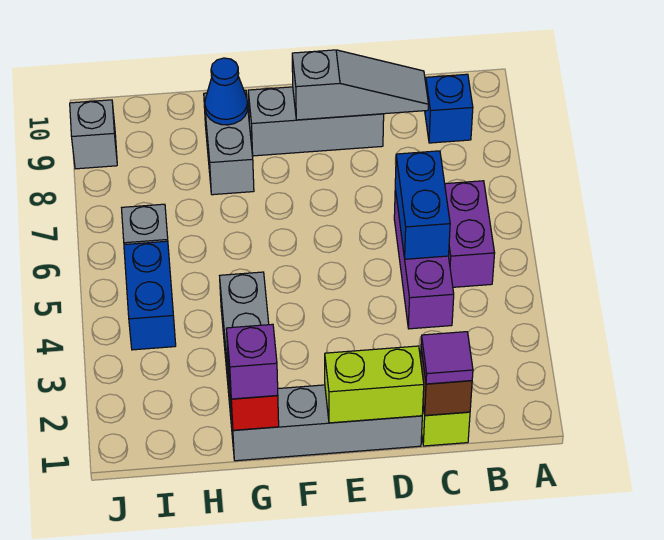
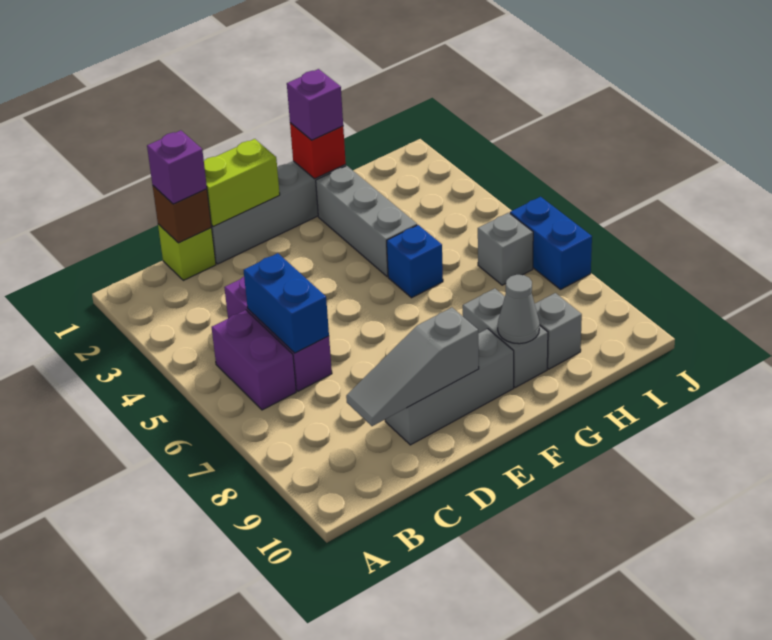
blue brick B9 level 1 -> blue brick G5 level 1
purple tile C1 level 3 -> purple brick C1 level 3
blue cone G9 level 2 -> grey cone G9 level 2
blue brick I4:I5 level 1 -> blue brick J6:J7 level 1
grey brick J9 level 1 -> grey brick H9 level 1

